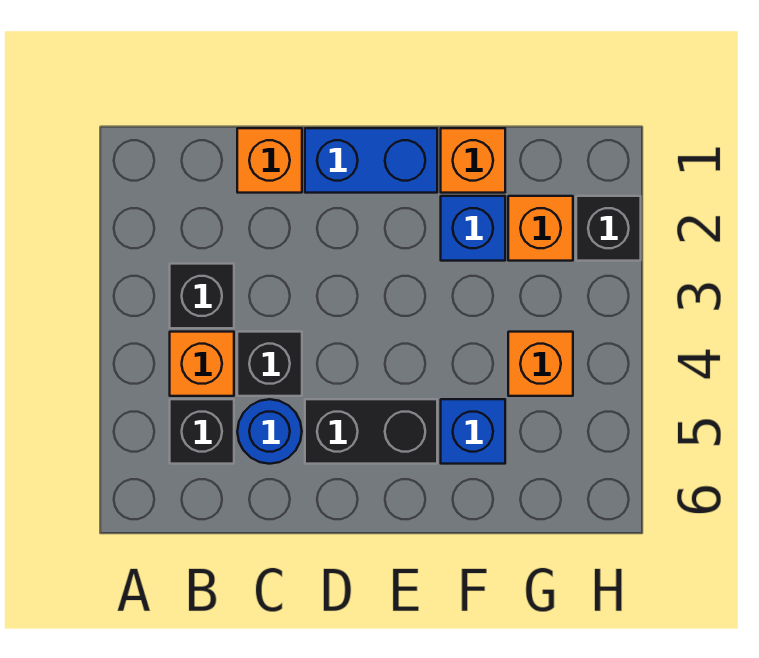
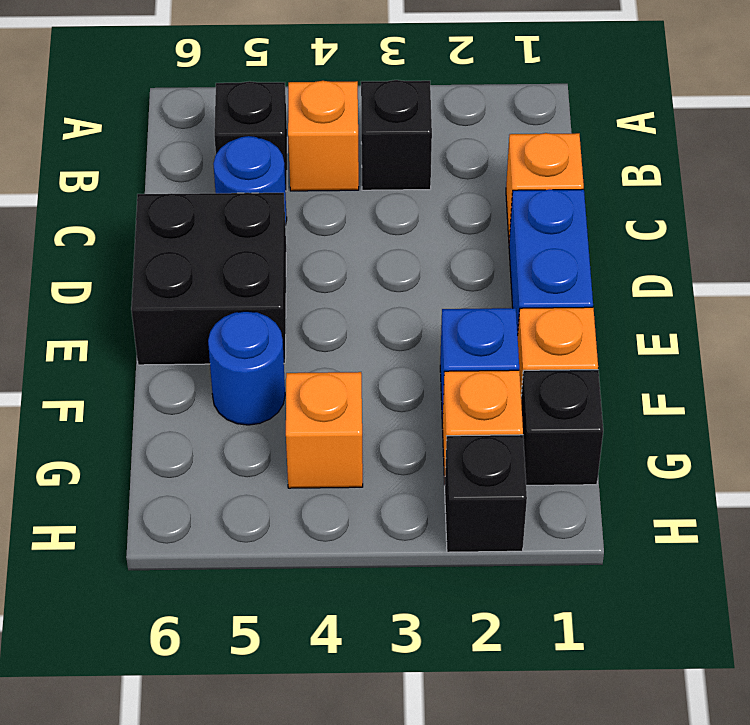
black brick C4 level 1 -> black brick G1 level 1
black brick D5:E5 level 1 -> black brick D5:E6 level 1
blue brick F5 level 1 -> blue round brick F5 level 1

